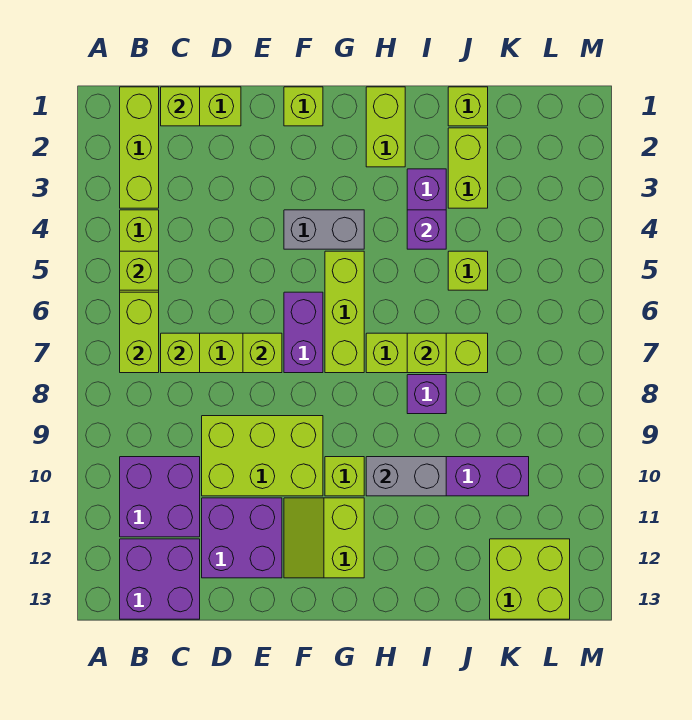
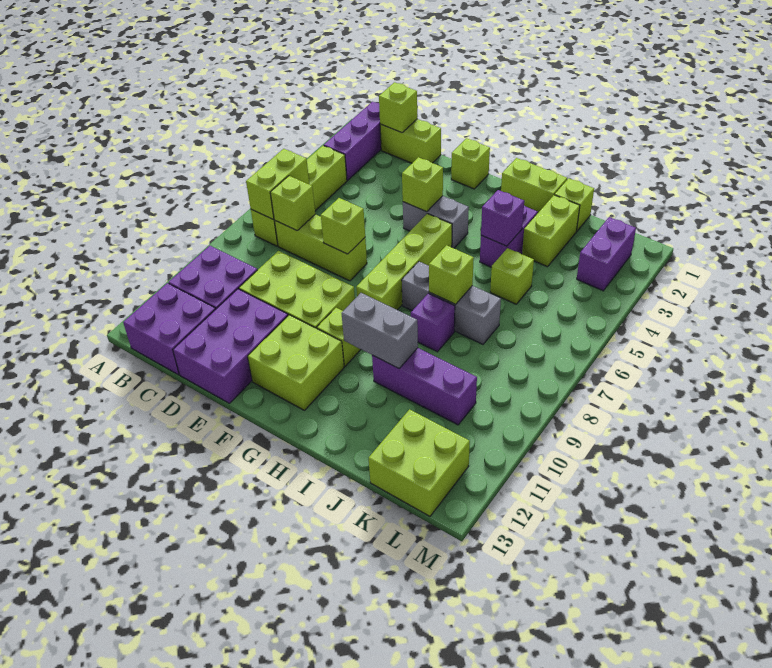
lime brick B1:B3 level 1 -> purple brick B1:B3 level 1
lime brick B5 level 2 -> lime brick F4 level 2
purple brick D11:E12 level 1 -> purple brick D11:E13 level 1
purple brick F6:F7 level 1 -> purple brick L2:L3 level 1
lime slope F11:G12 level 1 top G -> lime brick F11:G12 level 1
lime brick G5:G7 level 1 -> lime brick G5:G8 level 1
lime brick H1:H2 level 1 -> lime brick H1:I1 level 1
lime brick H7:J7 level 1 -> grey brick H7:J7 level 1

